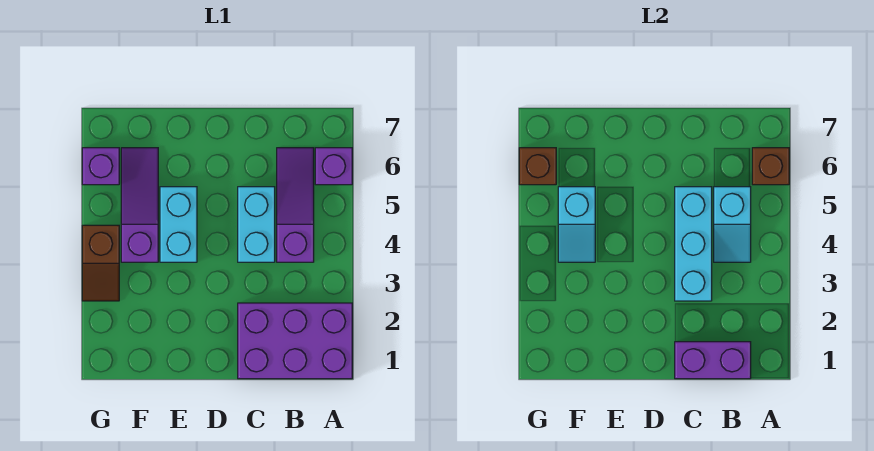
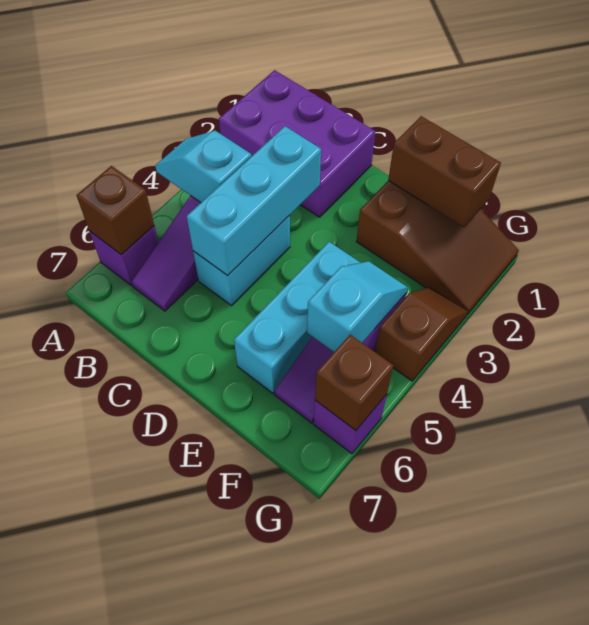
purple brick B1:C1 level 2 -> none
cyan slope B4:B5 level 2 top 5 -> cyan slope A4:B4 level 2 top B
none -> brown slope E1:G2 level 1 top E
none -> brown brick E1:F1 level 2
cyan brick E4:E5 level 1 -> cyan brick E4:E6 level 1

